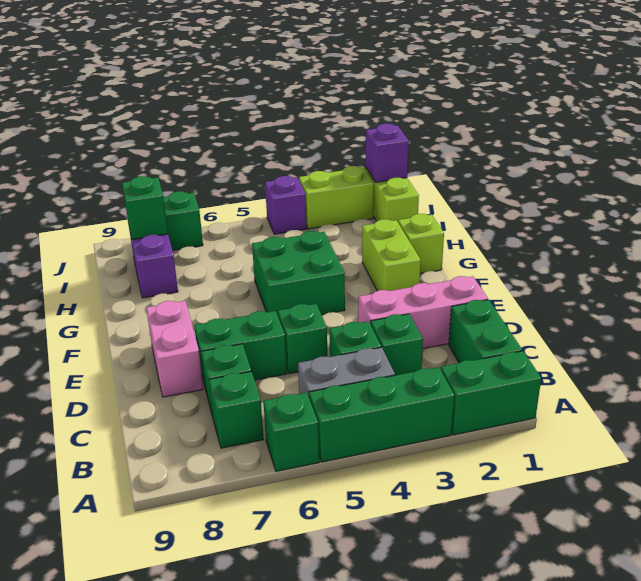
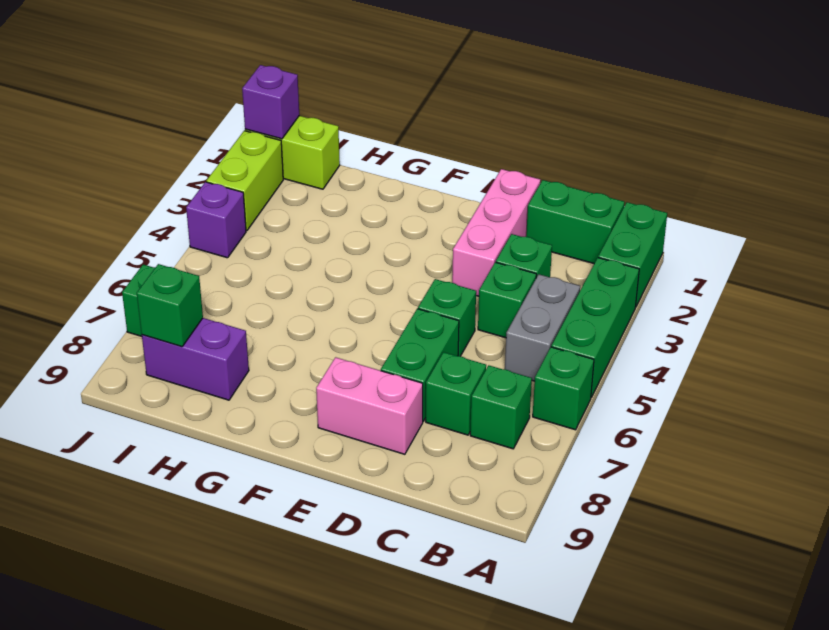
lime brick F2:G2 level 1 -> none
green brick F4:G5 level 1 -> none
lime brick G1 level 1 -> none

